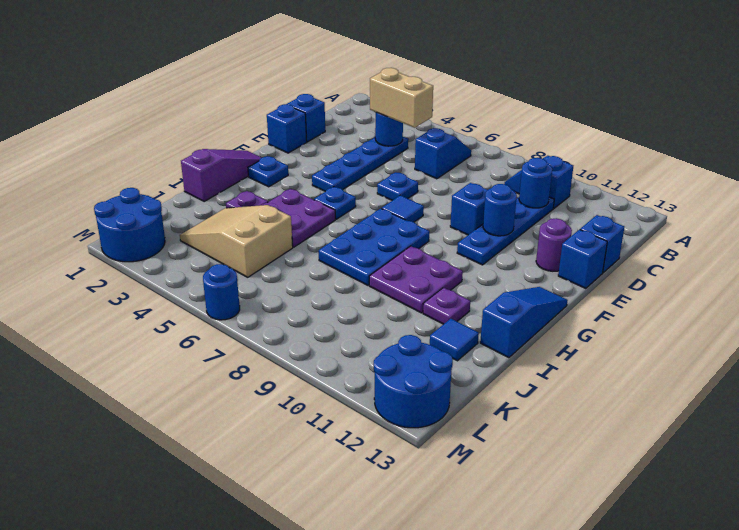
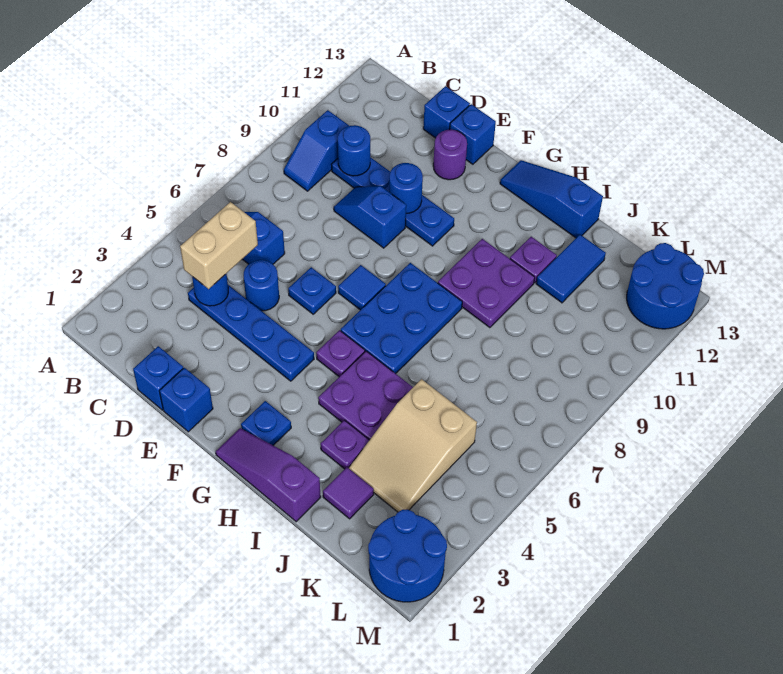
blue plate G5 level 1 -> purple plate G5 level 1
blue plate G7:I8 level 1 -> blue plate G6:H8 level 1
none -> purple tile J2 level 1
blue tile J12 level 1 -> blue tile J11:J12 level 1
blue round brick M6 level 1 -> blue round brick D5 level 1

